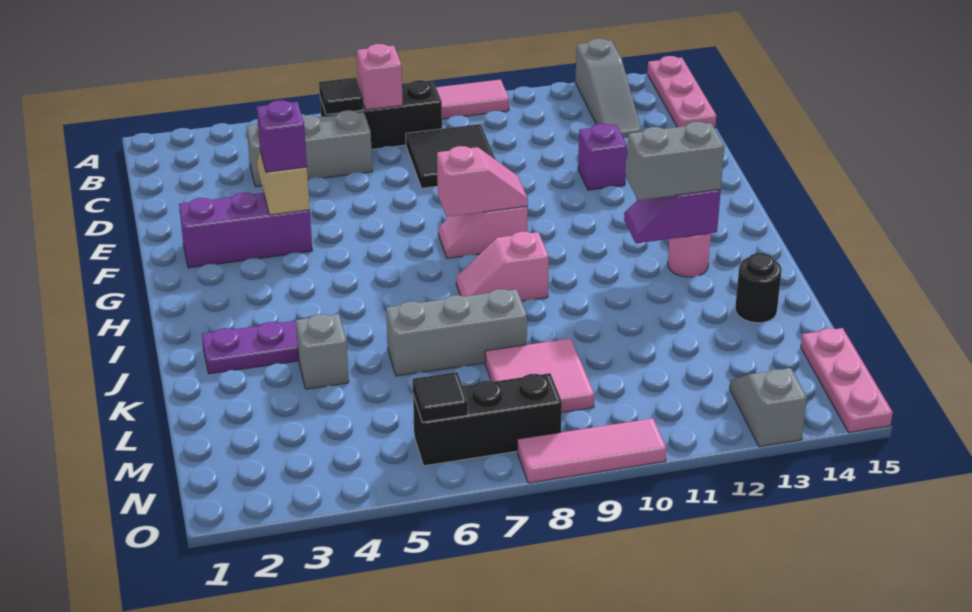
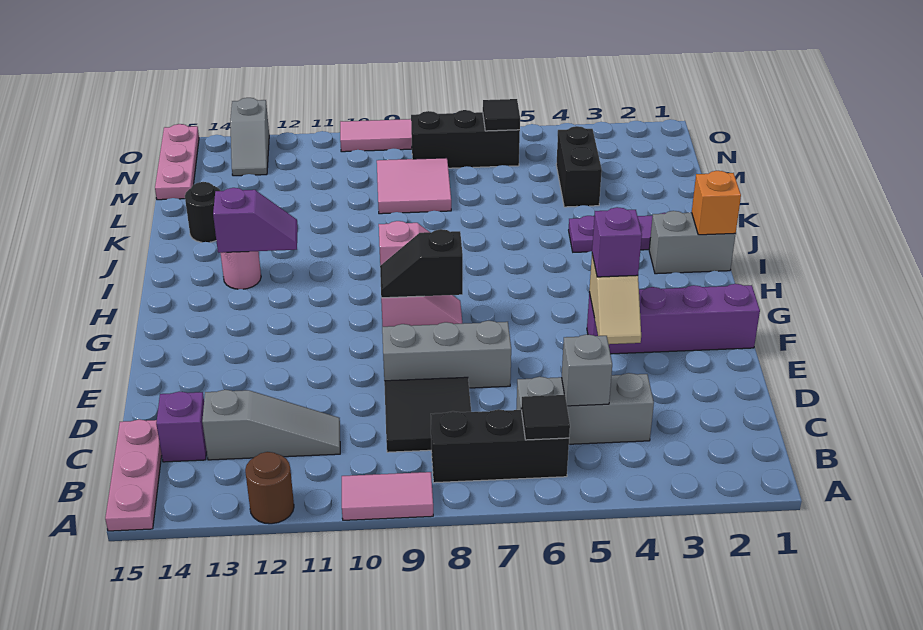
none -> brown round brick A12 level 1
grey slope A13:C13 level 1 top A -> grey slope C11:C13 level 1 top 13
pink brick B7 level 2 -> none
purple brick E12 level 1 -> purple brick C14 level 1
purple brick F2:F4 level 1 -> purple brick F1:F4 level 1
pink slope G8:G9 level 2 top 8 -> black slope G8:G9 level 2 top 8
none -> orange brick I1 level 2
grey brick I12:I13 level 3 -> grey brick I1:I2 level 1
grey brick K4 level 1 -> grey brick C5 level 2
grey brick K6:K8 level 1 -> grey brick E7:E9 level 1
none -> black brick L4:M4 level 1

